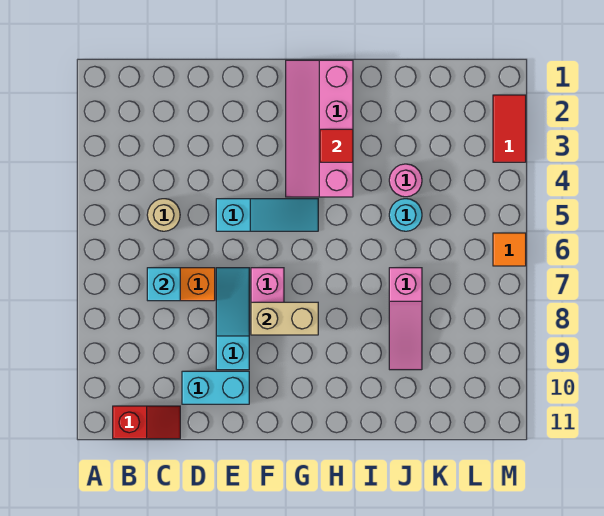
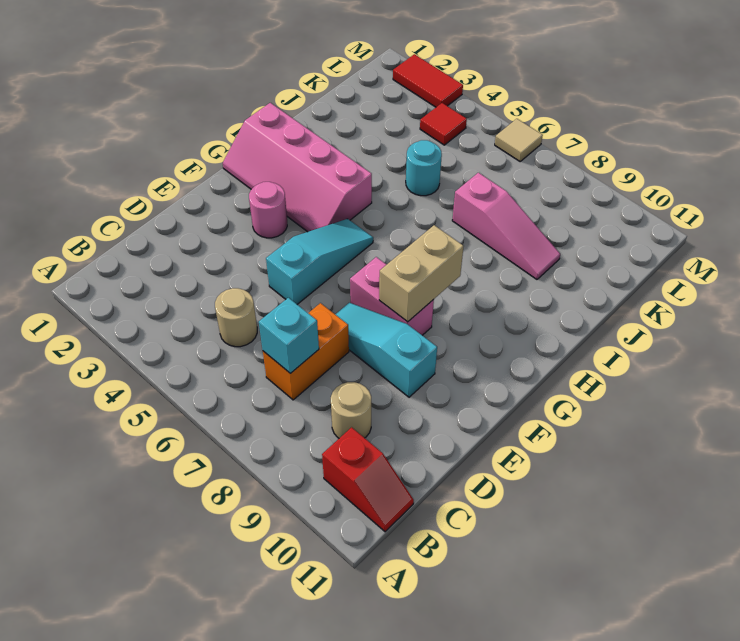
red slope B11:C11 level 1 top B -> red slope B10:B11 level 1 top 10
none -> tan round brick C9 level 1
cyan brick D10:E10 level 1 -> none
red tile H3 level 2 -> red tile L4 level 1
pink round brick J4 level 1 -> pink round brick F3 level 1
orange tile M6 level 1 -> tan tile M6 level 1

